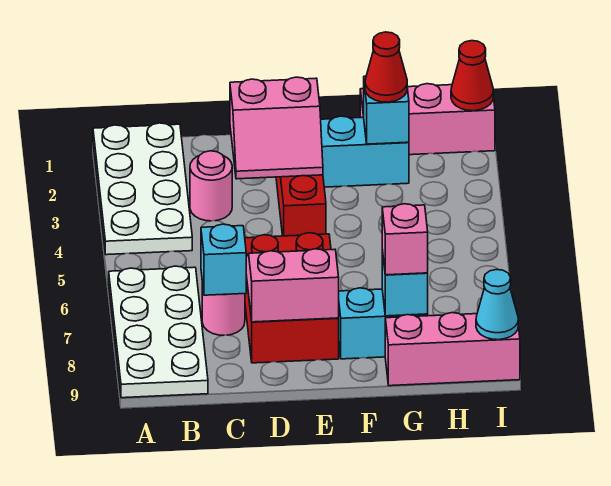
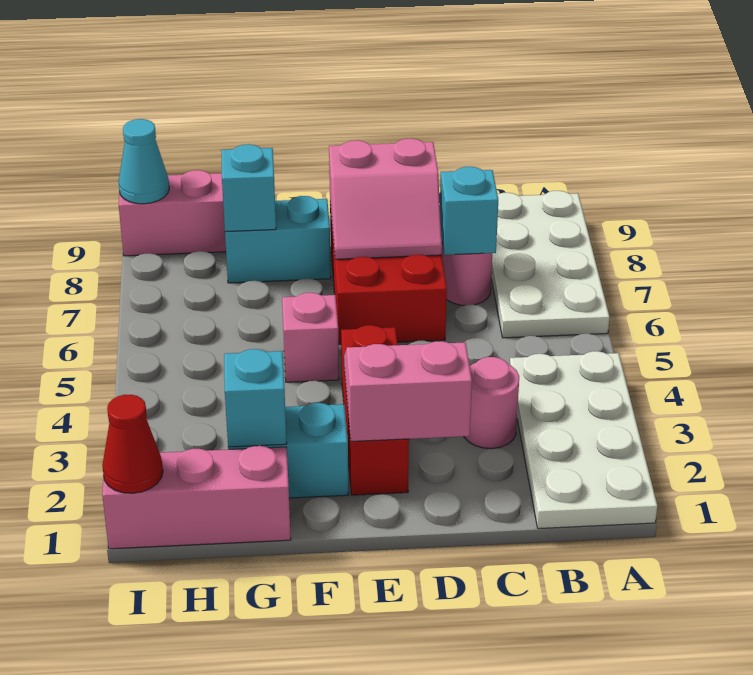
red cone G2 level 3 -> none
pink brick G8 level 3 -> pink brick F5 level 1

